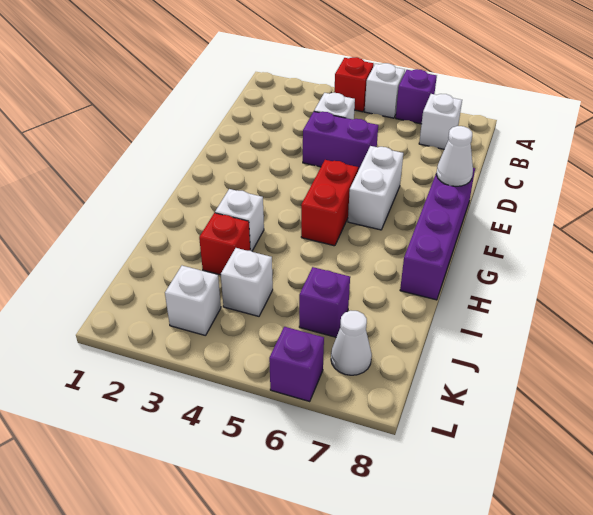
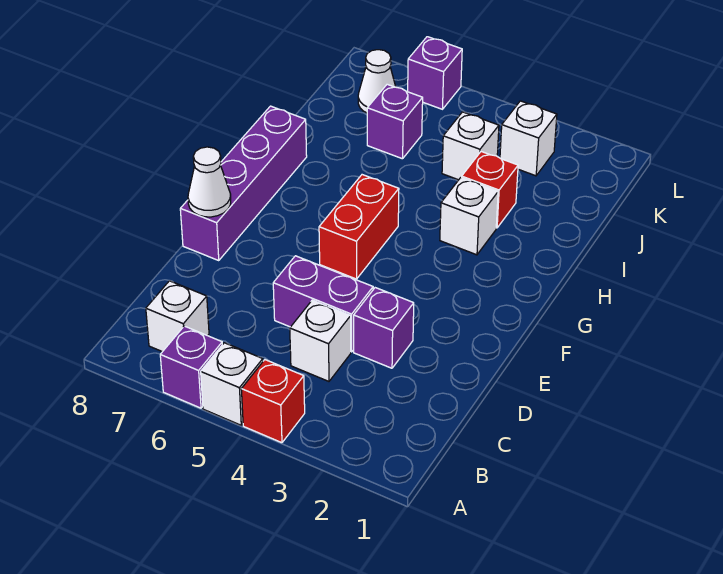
none -> purple brick D3 level 1
white brick E6:F6 level 1 -> none

